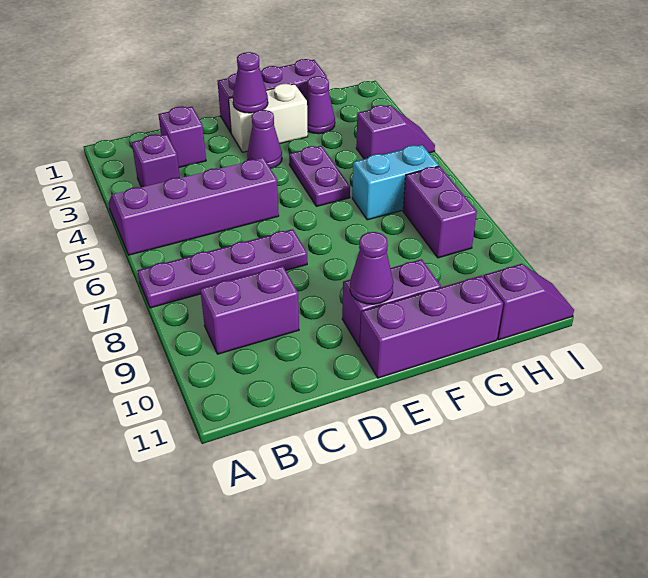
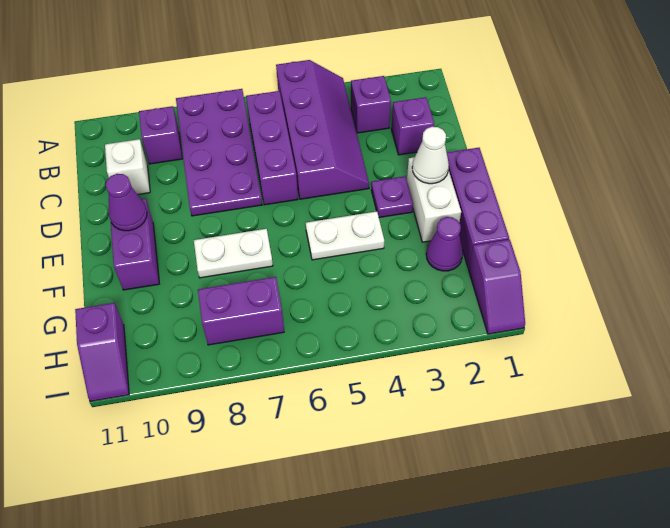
purple plate A7:D7 level 1 -> purple plate A7:D8 level 1
purple brick B9:C9 level 1 -> purple brick B9 level 1
none -> white brick C10 level 1
purple cone E2 level 2 -> white cone E2 level 2
purple cone E3 level 1 -> purple plate E3 level 1
purple brick E11:G11 level 1 -> purple brick B6:D6 level 1
purple plate F4:F5 level 1 -> white plate F4:F5 level 1
none -> white plate F7:F8 level 1
cyan brick G6:H6 level 1 -> none
purple slope H4:I4 level 1 top H -> purple slope H1:I1 level 1 top H

